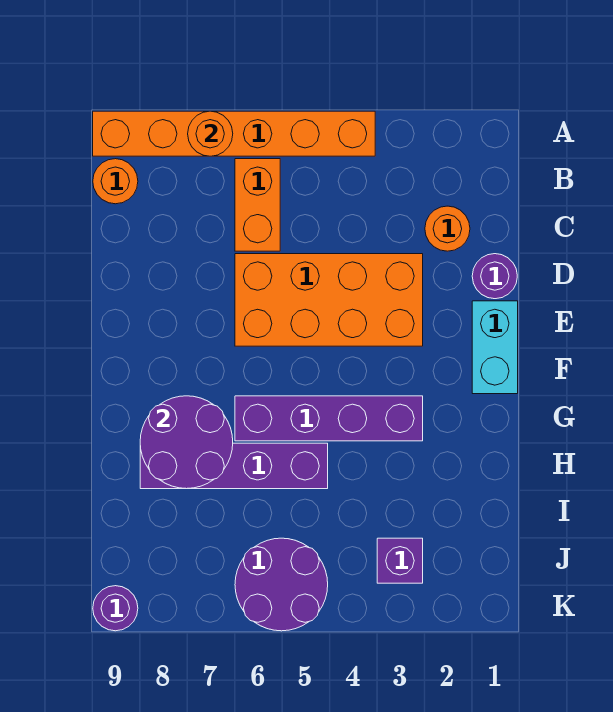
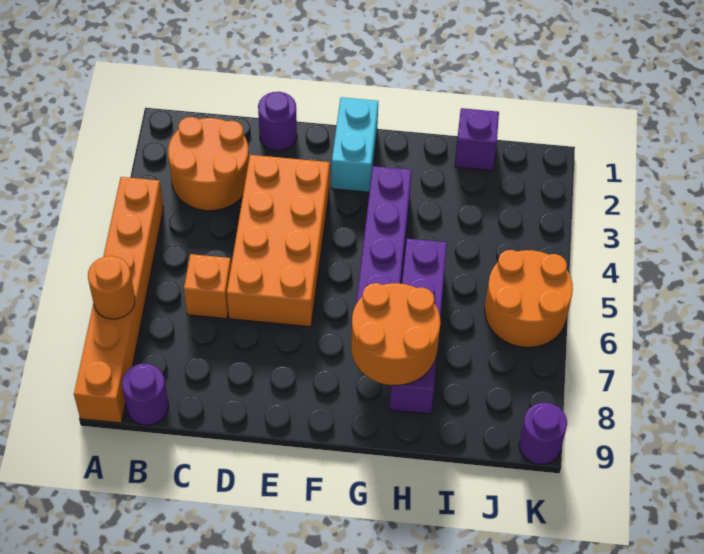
orange brick B6:C6 level 1 -> orange brick C6 level 1
orange round brick B9 level 1 -> purple round brick B9 level 1
orange round brick C2 level 1 -> orange round brick B2:C3 level 1
cyan brick E1:F1 level 1 -> cyan brick F1:F2 level 1
purple round brick G7:H8 level 2 -> orange round brick G7:H8 level 2
purple brick J3 level 1 -> purple brick I1 level 1
purple round brick J5:K6 level 1 -> orange round brick J5:K6 level 1

